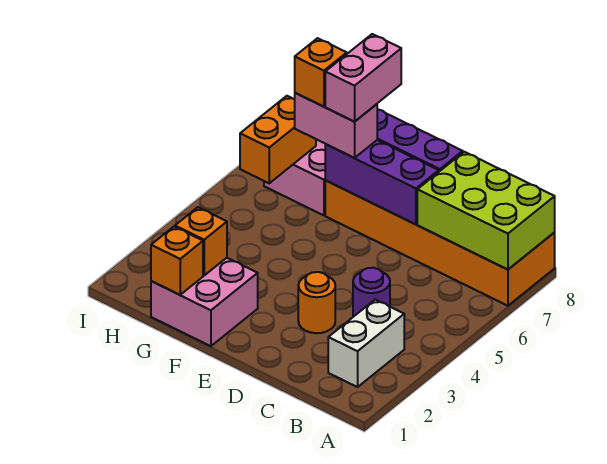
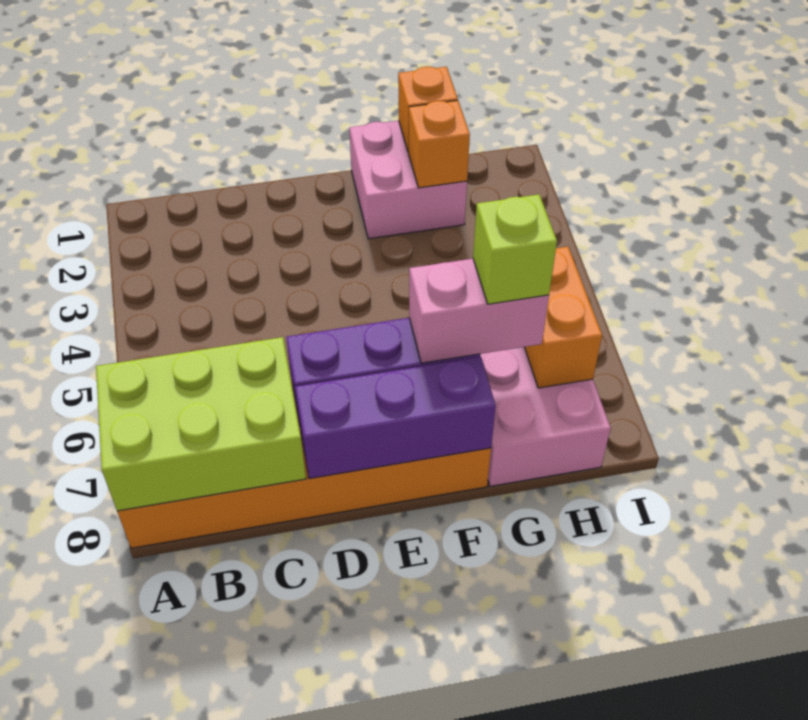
white brick B2:B3 level 1 -> none
purple round brick C4 level 1 -> none
orange round brick D3 level 1 -> none
pink brick F7:F8 level 4 -> none
orange brick G7 level 4 -> lime brick G7 level 4

